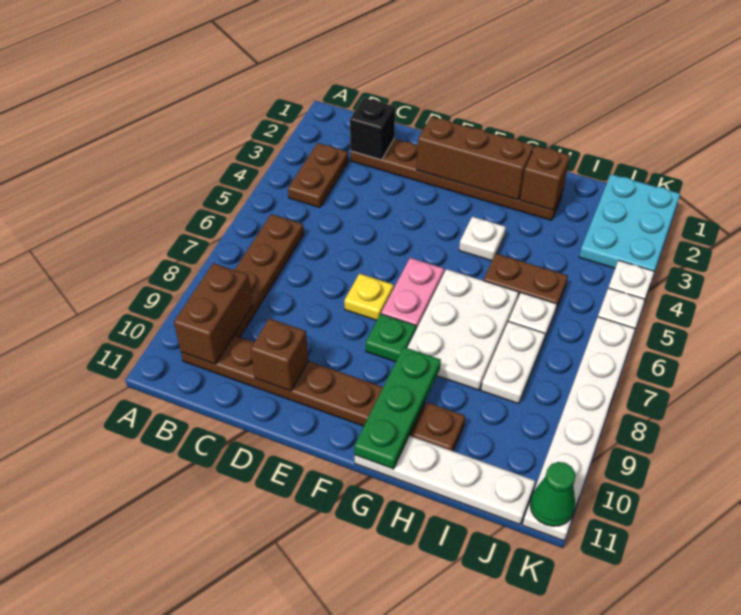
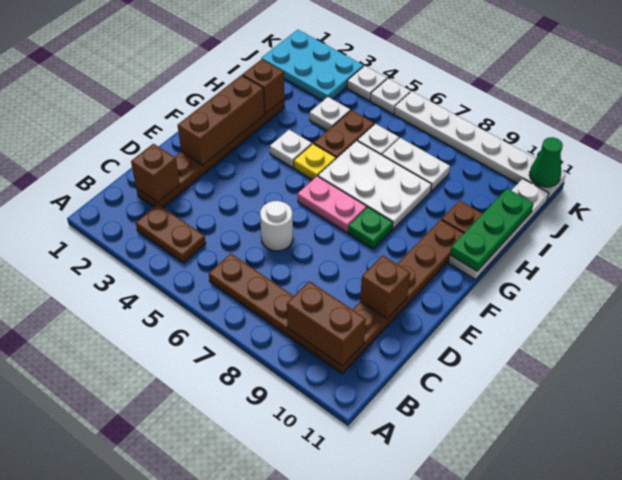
black brick C2 level 2 -> brown brick C2 level 2
none -> white round brick D6 level 1
yellow plate E7 level 1 -> yellow plate G5 level 1
green plate G9:G11 level 2 -> green plate G11:I11 level 2
none -> white plate I4 level 1

